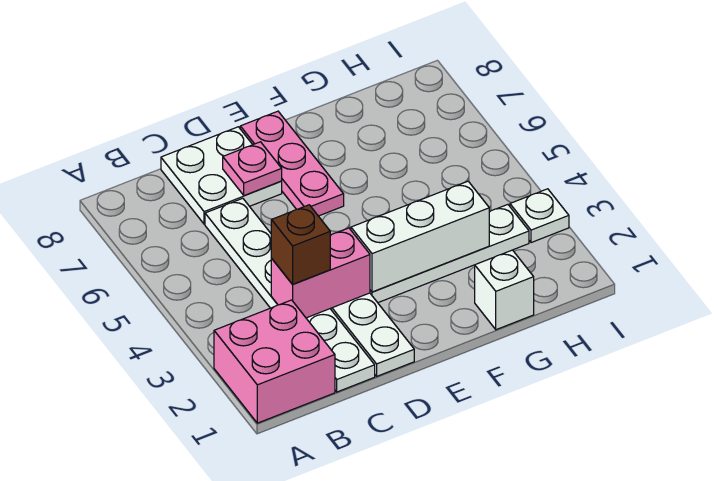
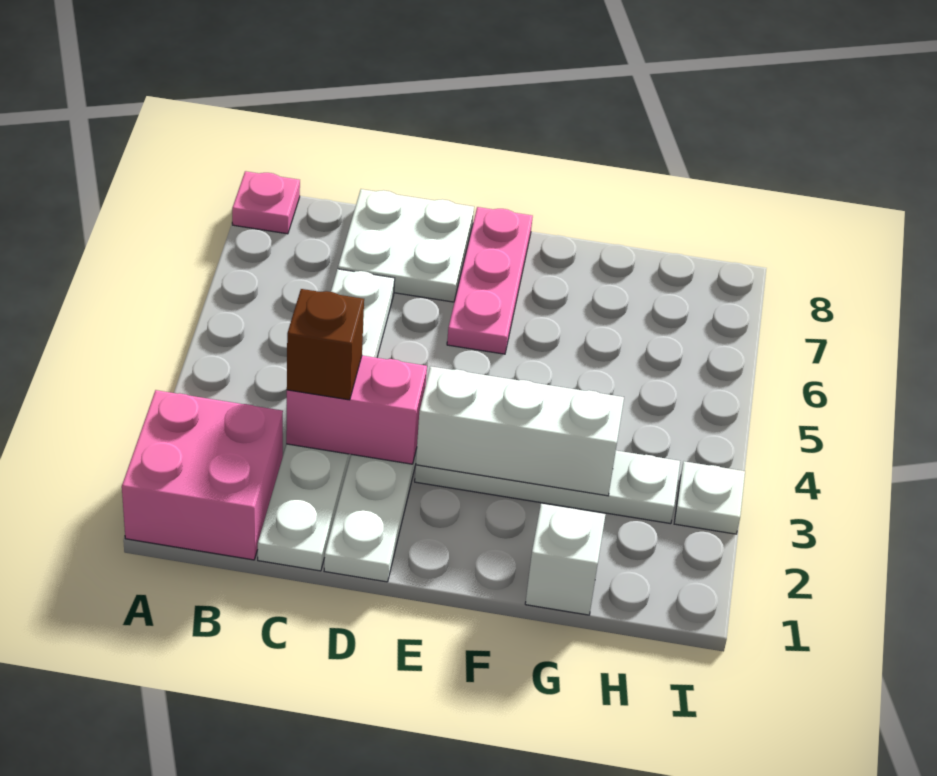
pink plate D7 level 2 -> pink plate A8 level 1

